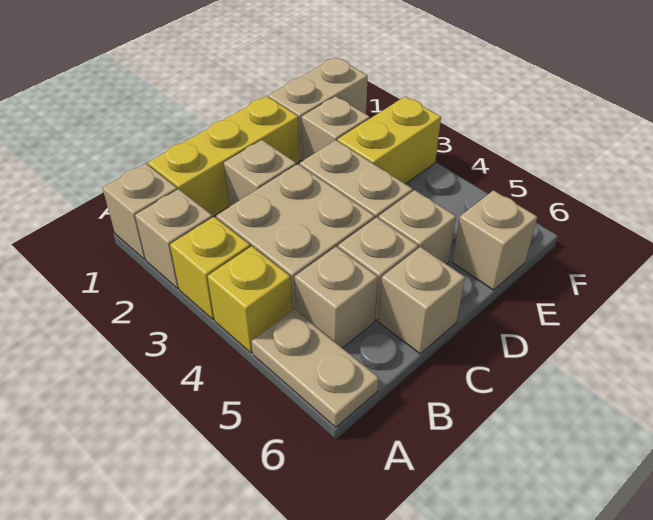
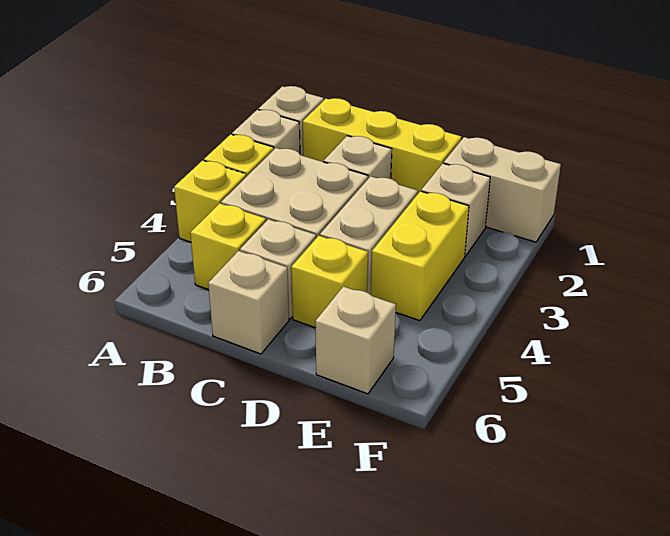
tan plate A5:A6 level 1 -> none
tan brick B5 level 1 -> yellow brick B5 level 1
tan brick D5 level 1 -> yellow brick D5 level 1
yellow brick E3:F3 level 1 -> yellow brick E3:E4 level 1

